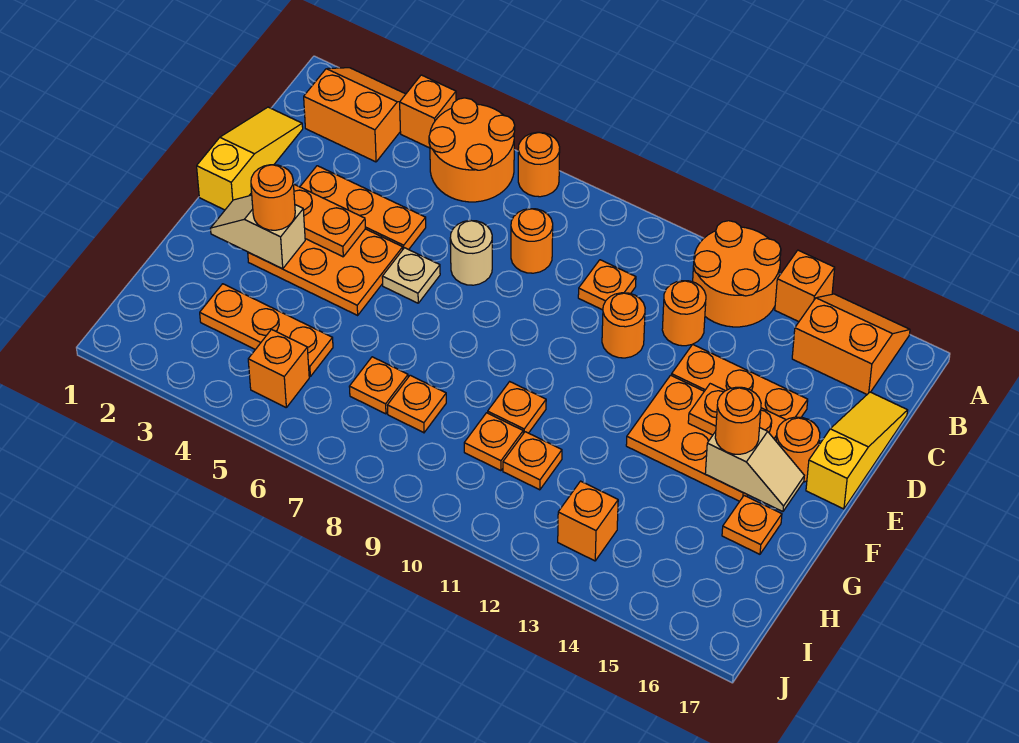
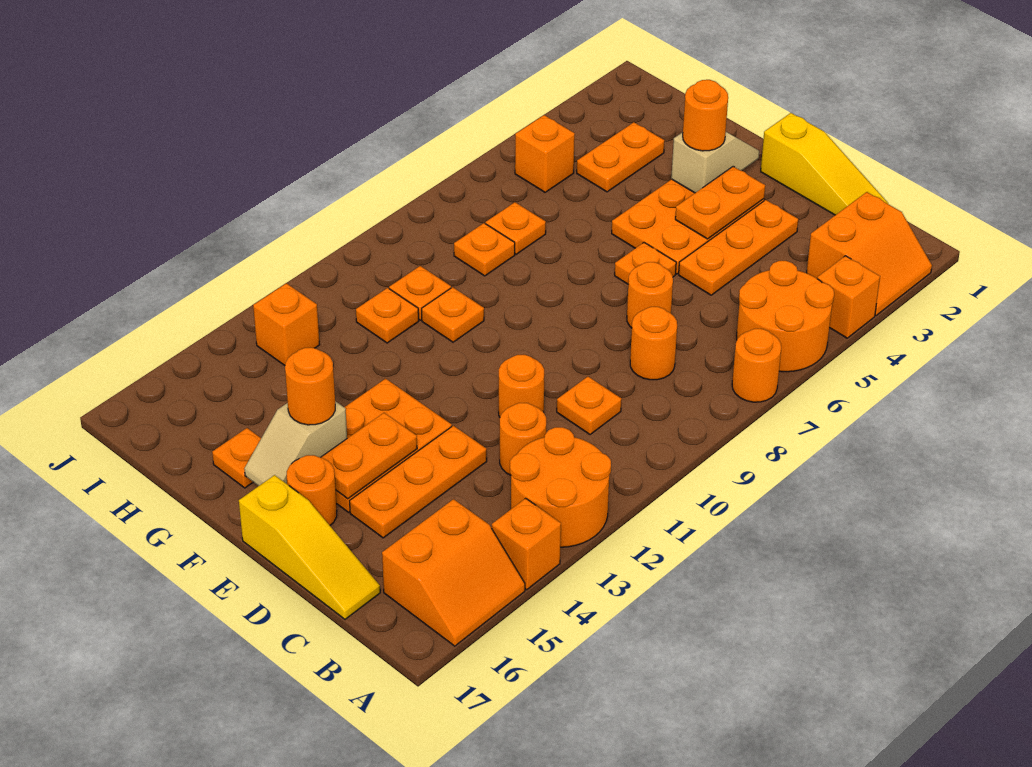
tan round brick D7 level 1 -> orange round brick D7 level 1
tan plate E6 level 1 -> orange plate E6 level 1
orange plate H3:H5 level 1 -> orange plate H3:H4 level 1

